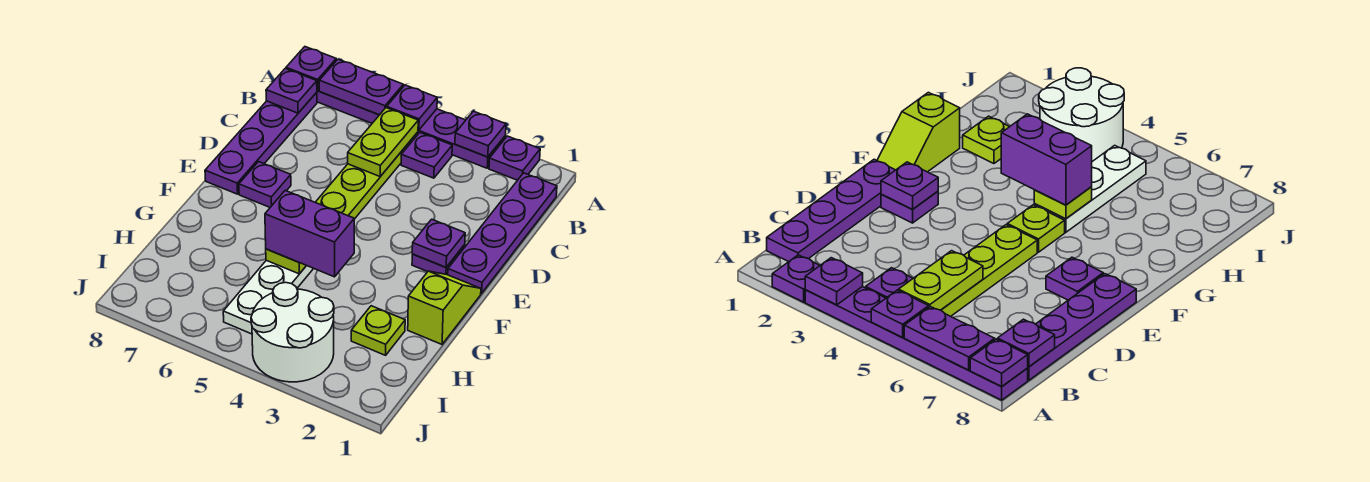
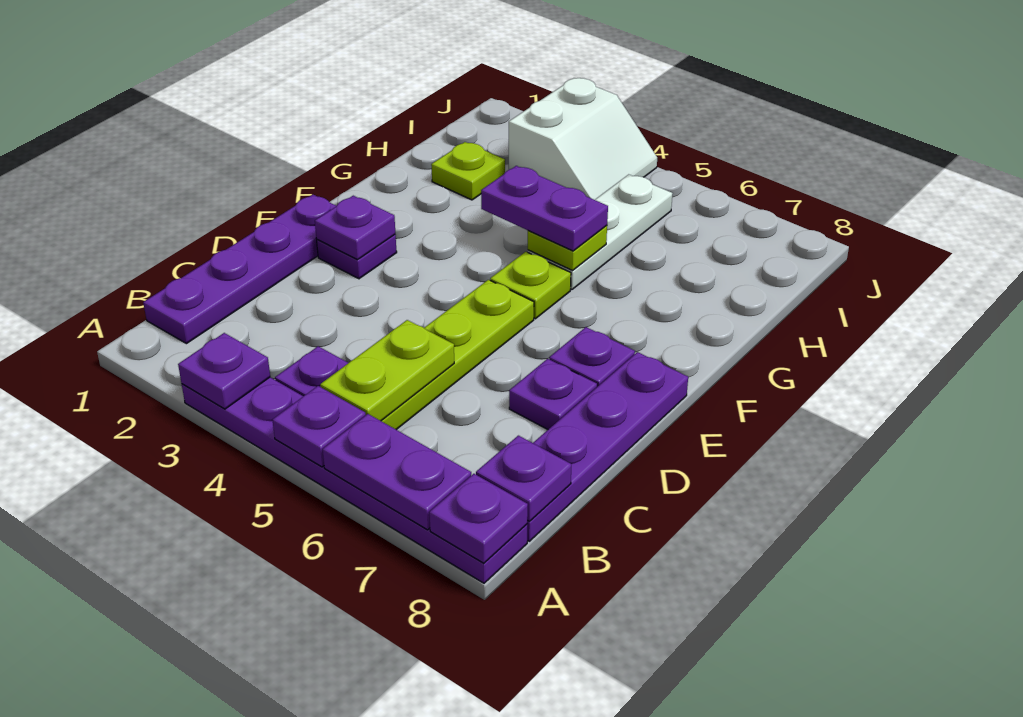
purple plate A2 level 1 -> purple plate D7 level 1
lime slope F1:G1 level 1 top G -> none
purple brick G4:G5 level 3 -> purple plate G4:G5 level 3
white round brick I3:J4 level 1 -> white slope I3:J4 level 1 top 3

